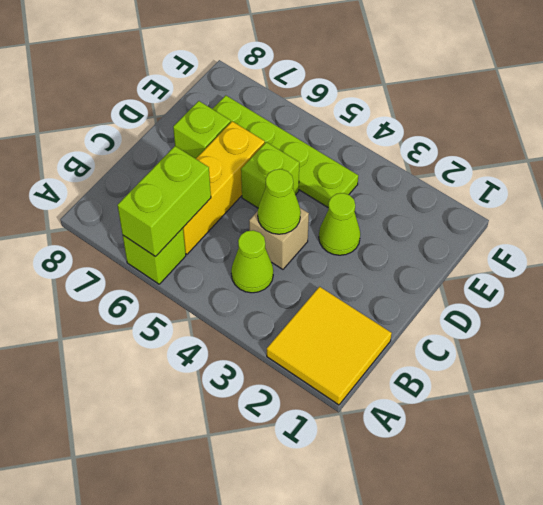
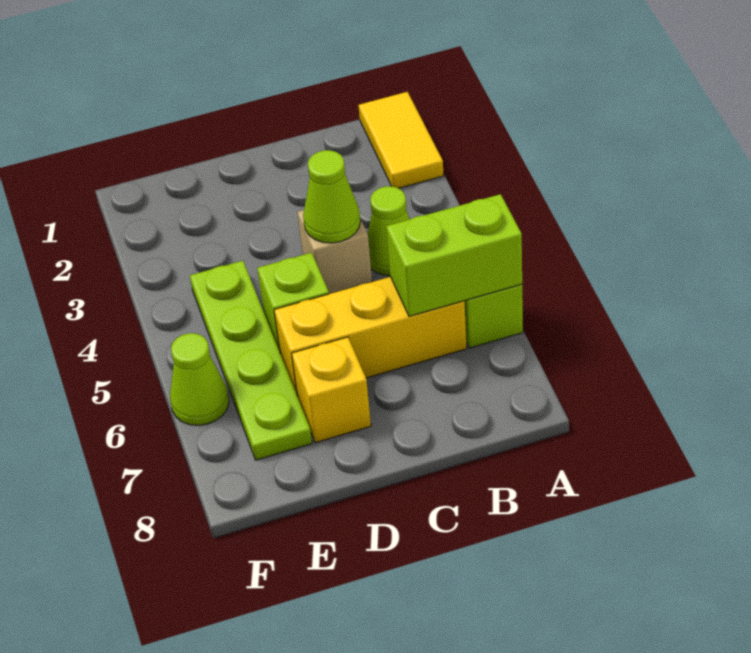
yellow tile A1:B2 level 1 -> yellow tile A1:A2 level 1
lime cone D3 level 1 -> lime cone F6 level 1
lime brick D7 level 1 -> yellow brick D7 level 1

